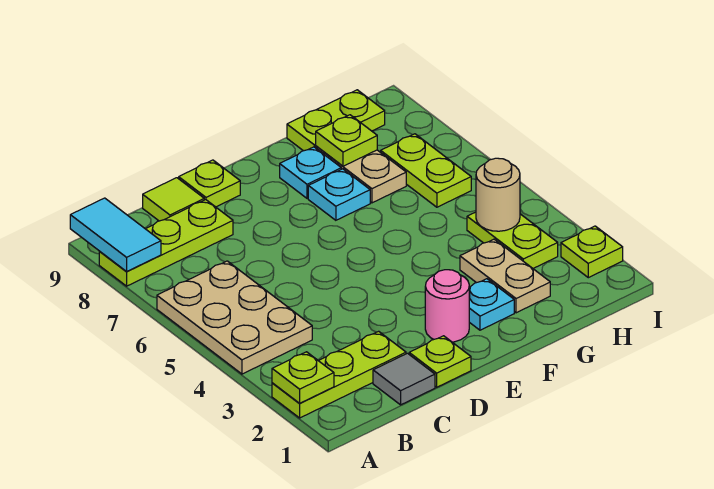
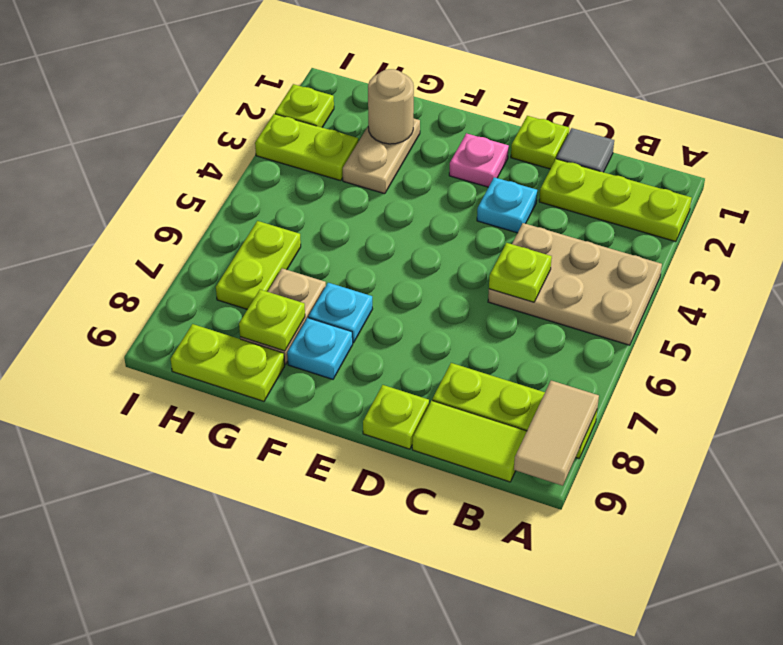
lime plate A2 level 2 -> lime plate C5 level 2
tan plate A4:B6 level 1 -> tan plate A4:C5 level 1
cyan tile A8:A9 level 2 -> tan tile A8:A9 level 2
lime tile C9 level 1 -> lime tile B9:C9 level 1
pink round brick E2 level 1 -> pink plate E2 level 1
cyan plate F2 level 1 -> cyan plate D3 level 1
lime plate H3:H4 level 1 -> lime plate H3:I3 level 1
tan round brick H4 level 2 -> tan round brick G2 level 2

